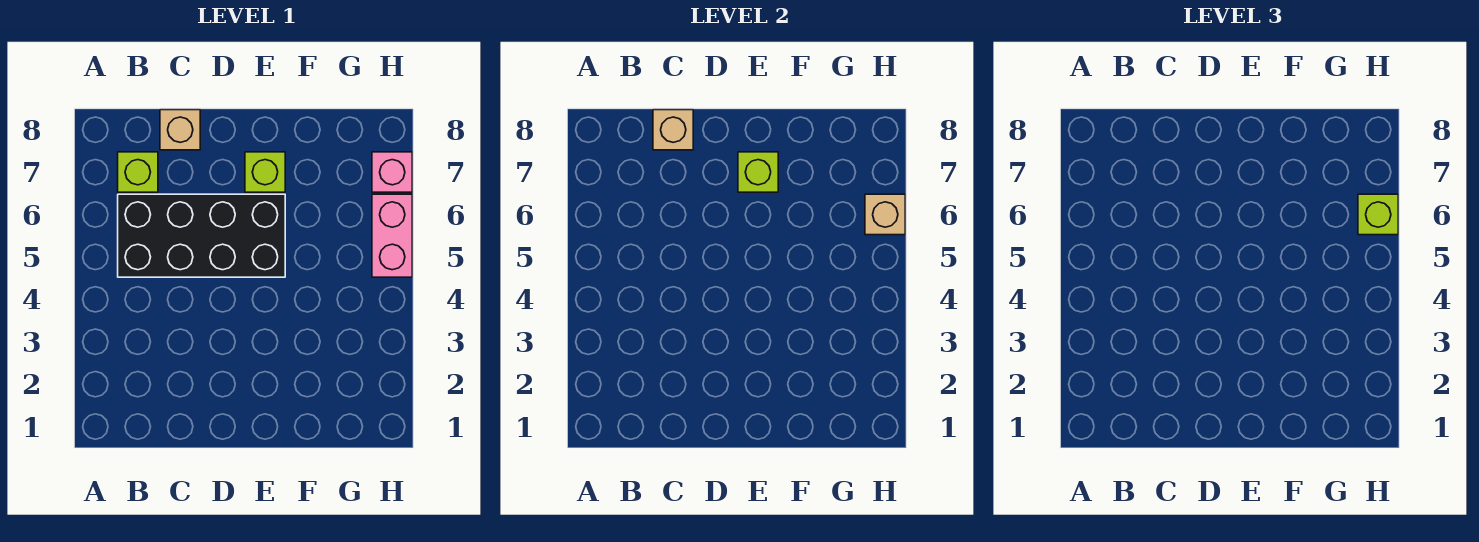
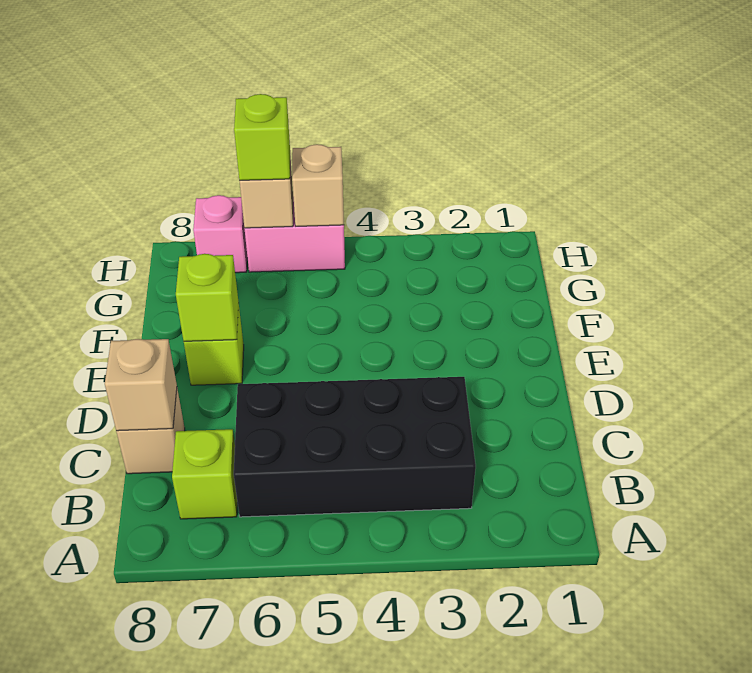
black brick B5:E6 level 1 -> black brick B3:C6 level 1
none -> tan brick H5 level 2

